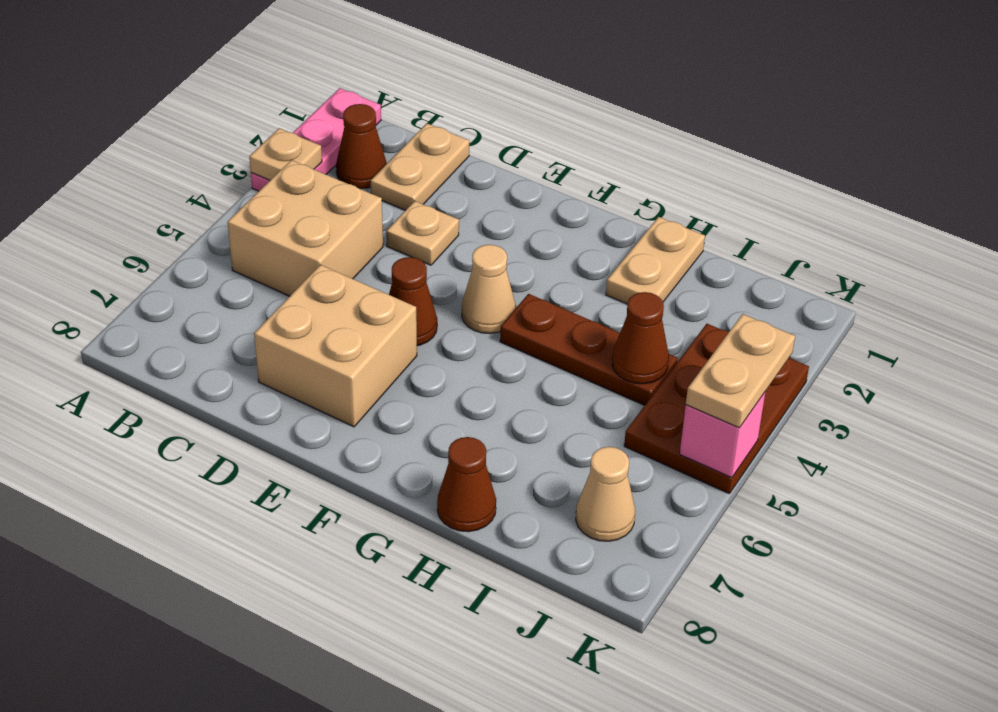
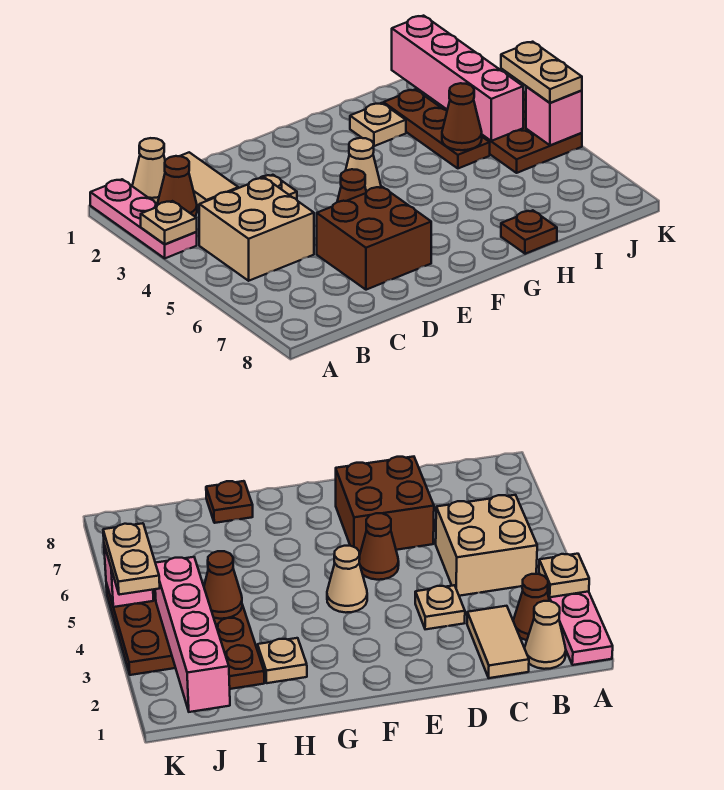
tan plate C1:C2 level 1 -> tan tile C1:C2 level 1
tan brick D6:E7 level 1 -> brown brick D6:E7 level 1
brown plate G4:I4 level 1 -> brown plate I2:I4 level 1
tan plate H1:H2 level 1 -> tan plate H2 level 1
brown cone H8 level 1 -> brown plate H8 level 1
none -> pink brick J1:J4 level 2
tan cone J7 level 1 -> tan cone B1 level 1

